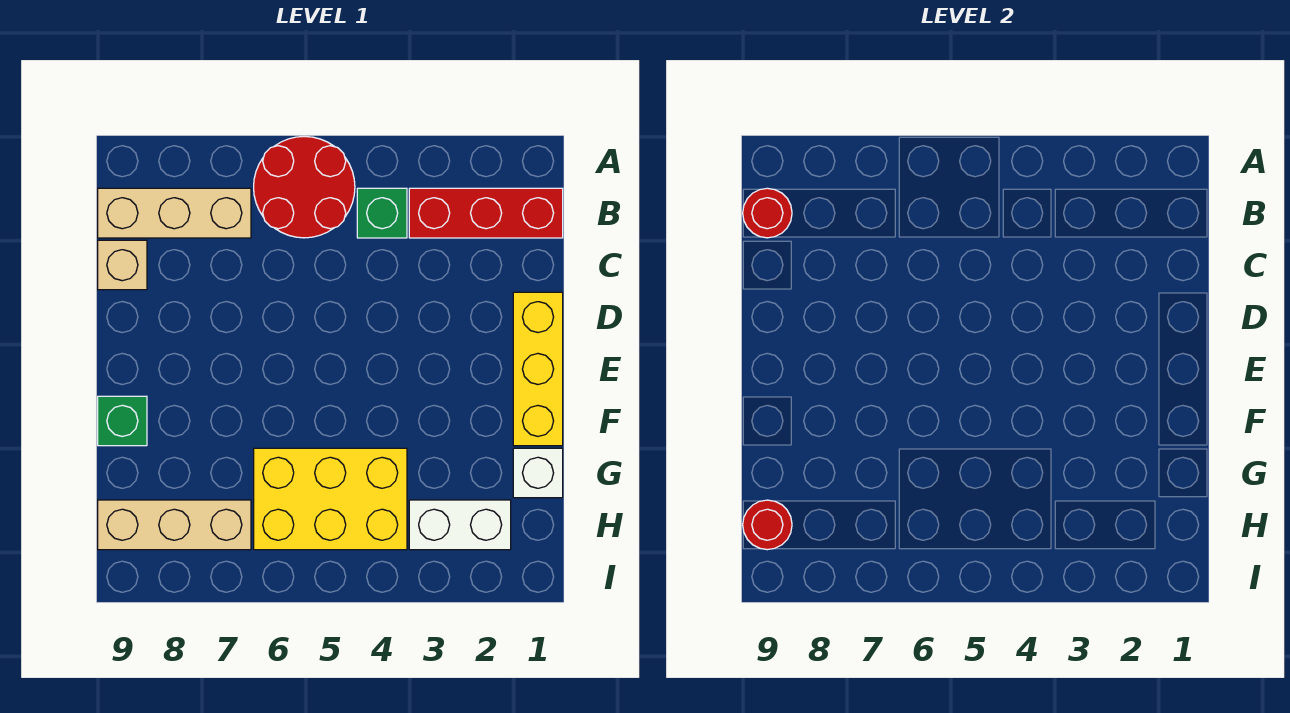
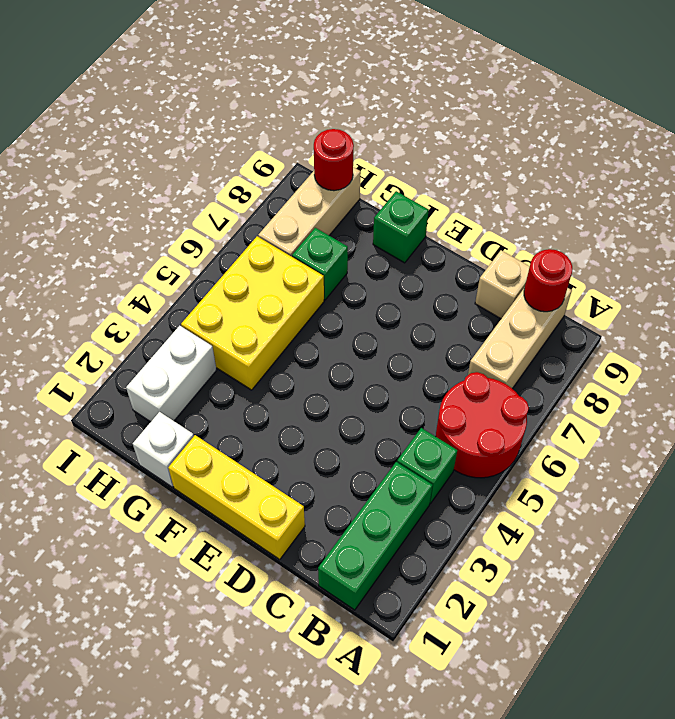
red brick B1:B3 level 1 -> green brick B1:B3 level 1
none -> green brick G7 level 1

